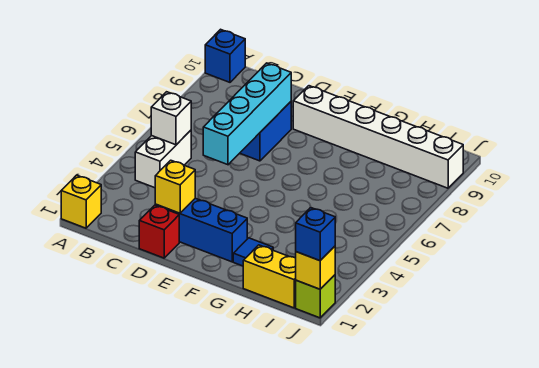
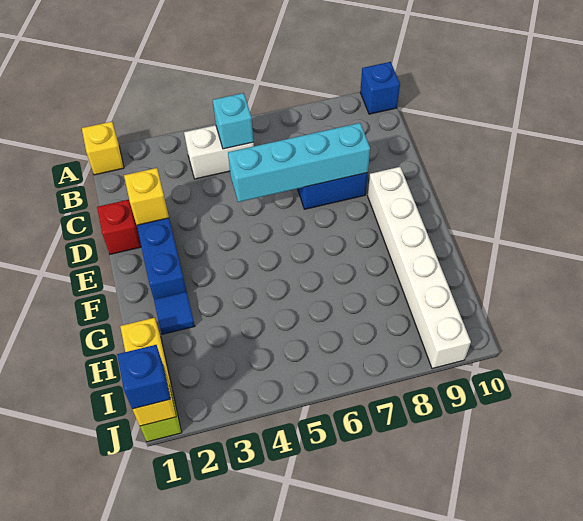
white brick B5 level 2 -> cyan brick B5 level 2

